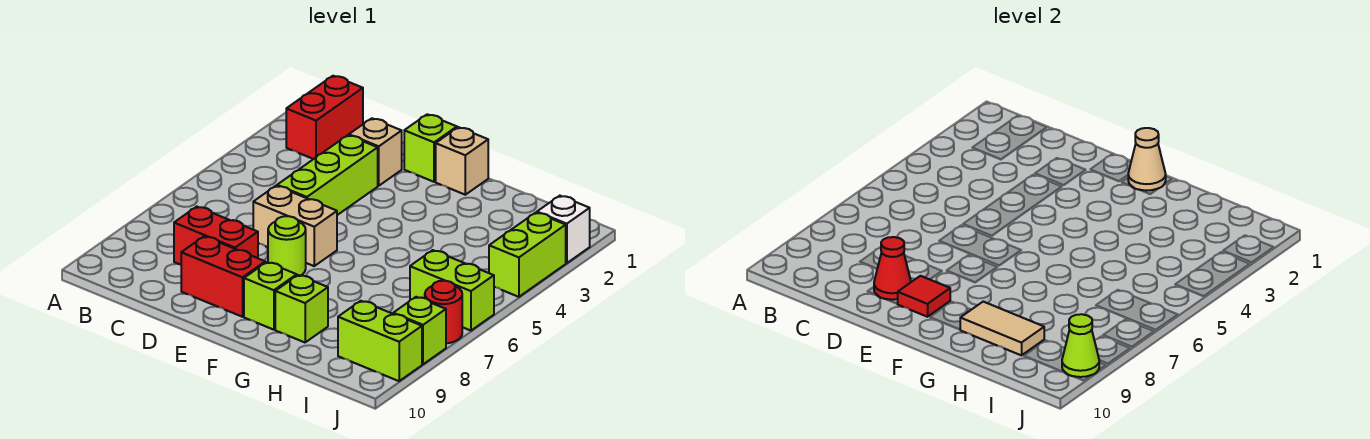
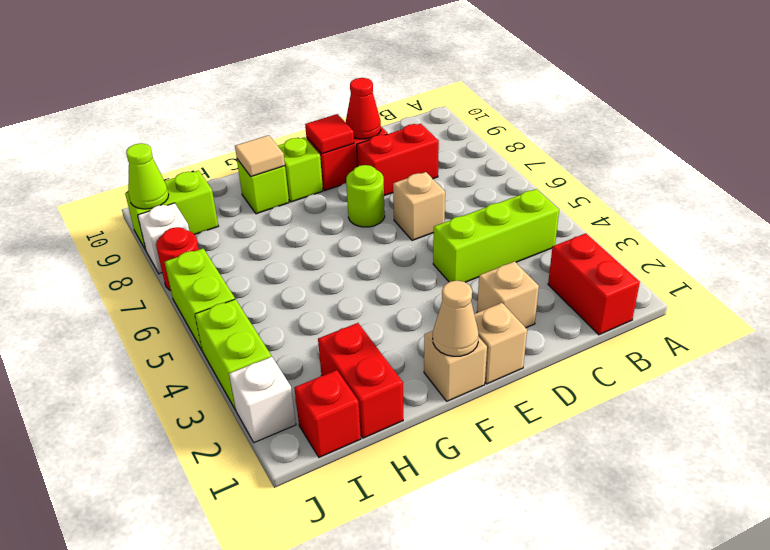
lime brick D3:D5 level 1 -> lime brick B4:D4 level 1
tan brick D6:E6 level 1 -> tan brick D6 level 1
lime brick E1 level 1 -> tan brick E1 level 1
tan tile G9:H9 level 2 -> tan tile G9 level 2
none -> red brick H1:H2 level 1
none -> red brick I1 level 1
lime brick I6:J6 level 1 -> lime brick J5:J6 level 1
lime brick J8 level 1 -> white brick J8 level 1

